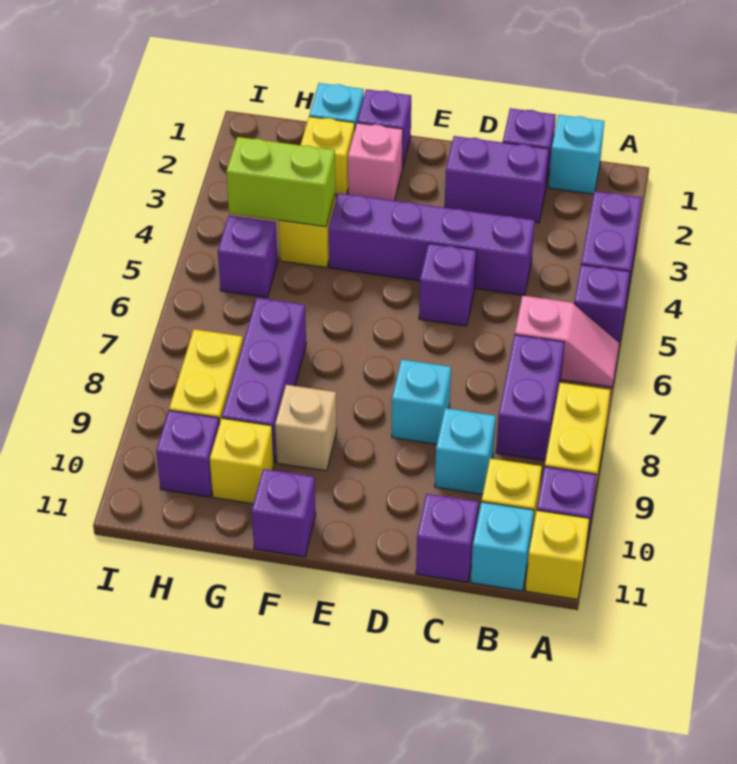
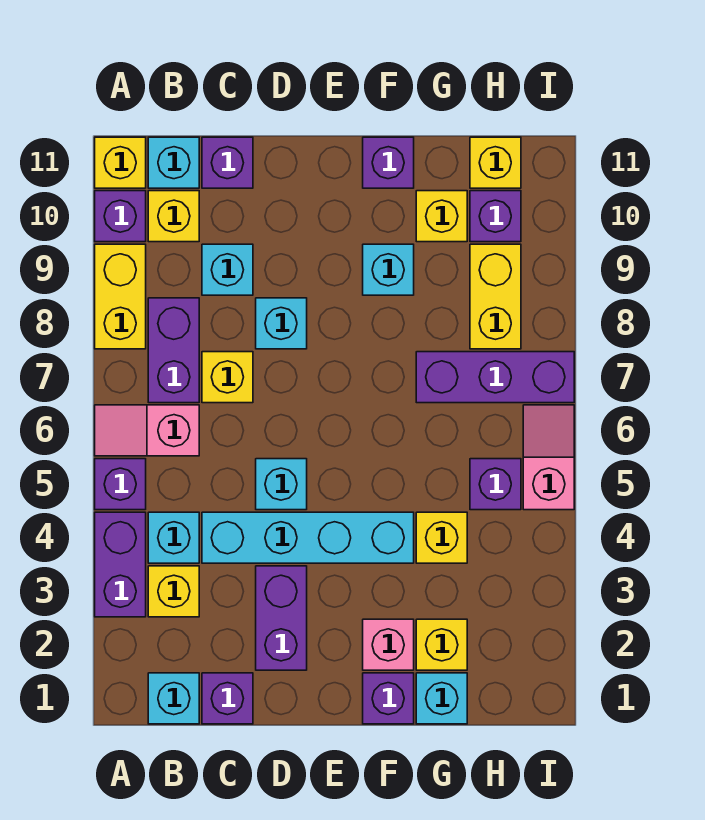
none -> yellow brick B3 level 1
none -> cyan brick B4 level 1
purple brick C2:D2 level 1 -> purple brick D2:D3 level 1
purple brick C4:F4 level 1 -> cyan brick C4:F4 level 1
none -> yellow brick C7 level 1
purple brick D5 level 1 -> cyan brick D5 level 1
tan brick F9 level 1 -> cyan brick F9 level 1
lime brick G4:H4 level 2 -> none
purple brick G7:G9 level 1 -> purple brick G7:I7 level 1
none -> yellow brick H11 level 1
none -> pink slope I5:I6 level 1 top 5

